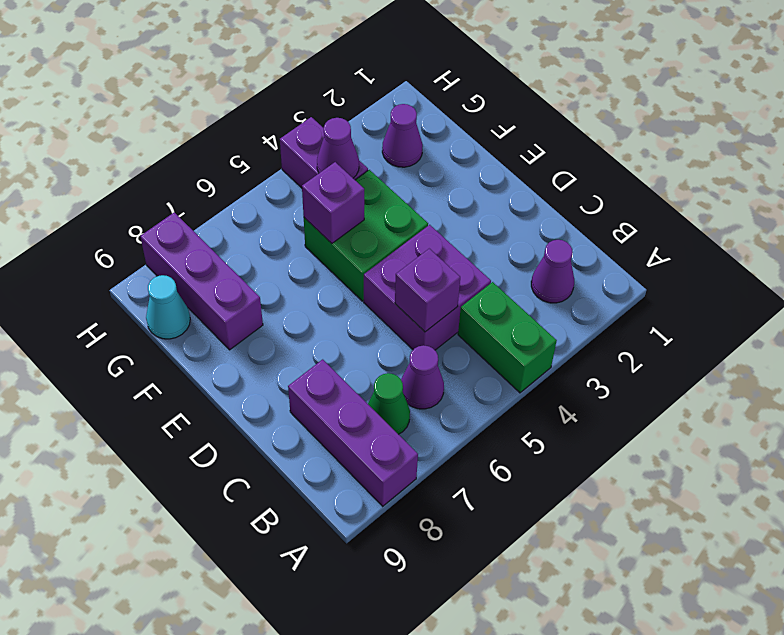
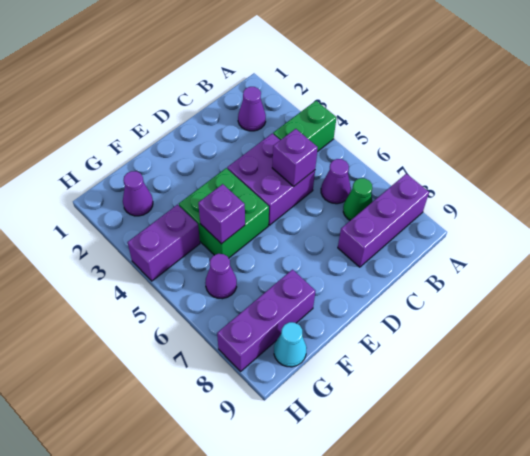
purple cone G4 level 2 -> purple cone G6 level 1

